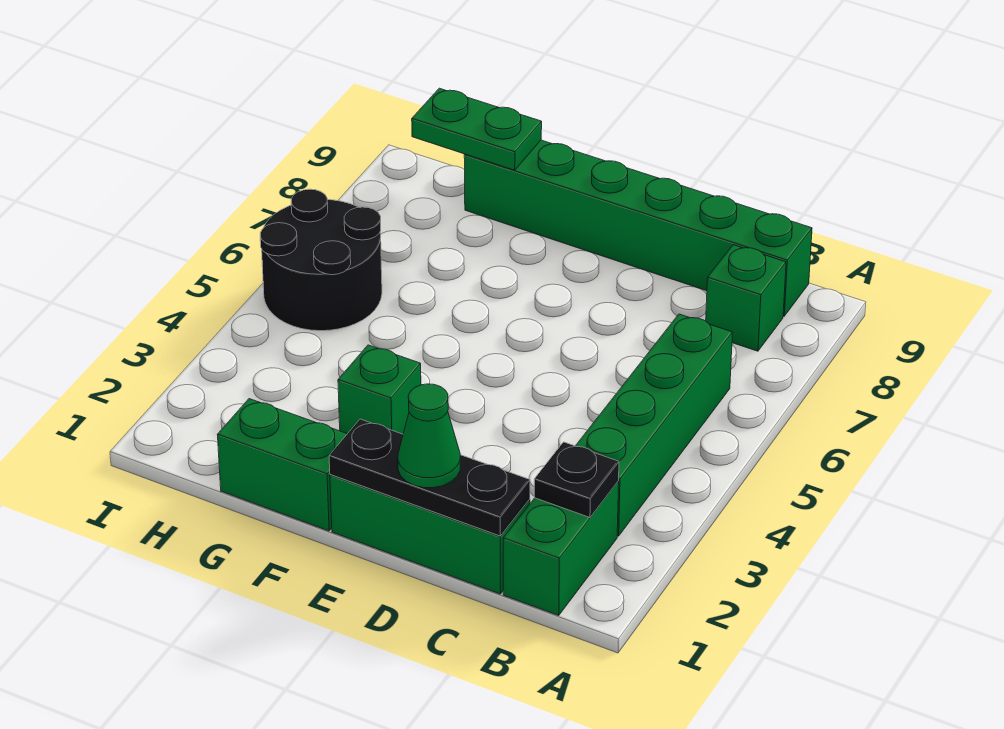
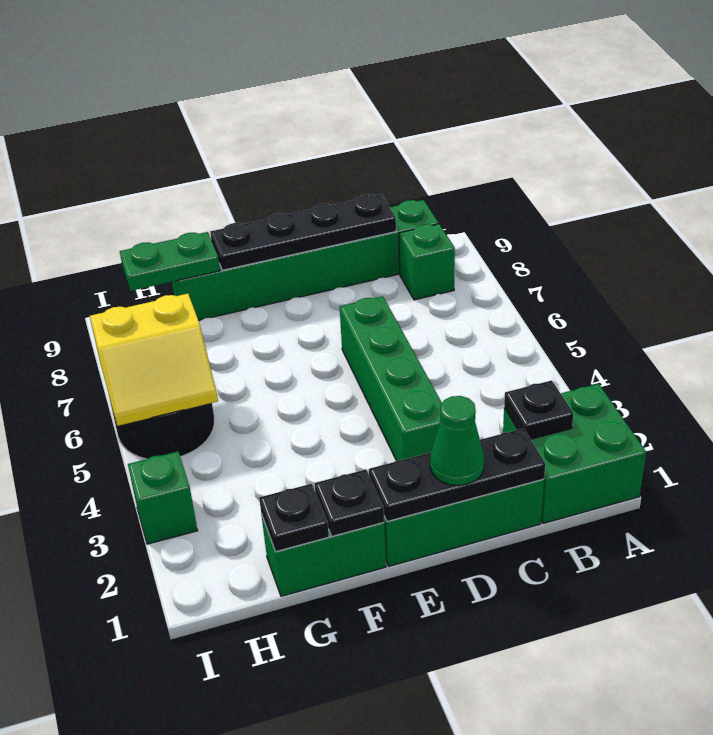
green brick B1:B2 level 1 -> green brick A1:B2 level 1
green brick B3:B6 level 1 -> green brick D3:D6 level 1
none -> black plate C9:F9 level 2
none -> black plate F1 level 2
green brick F3 level 1 -> green brick I3 level 1
none -> black plate G1 level 2
none -> yellow slope H5:I6 level 2 top 6

